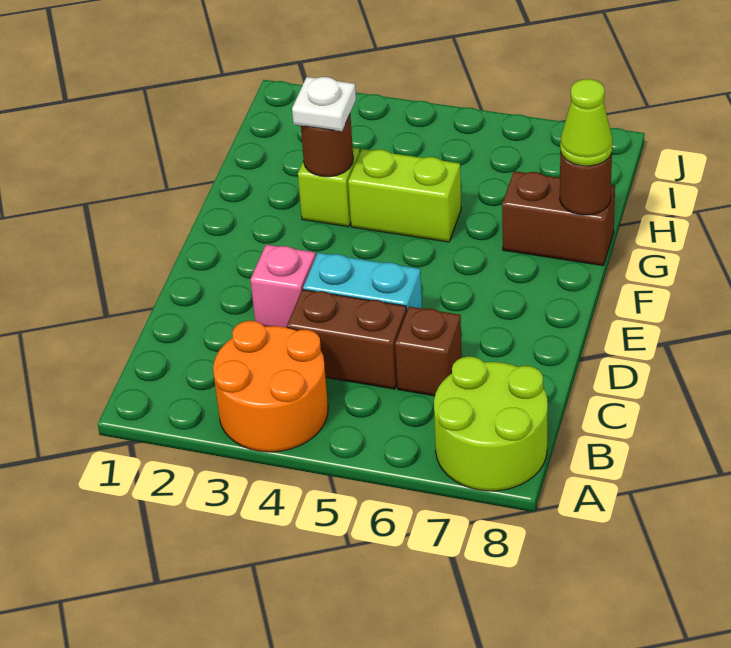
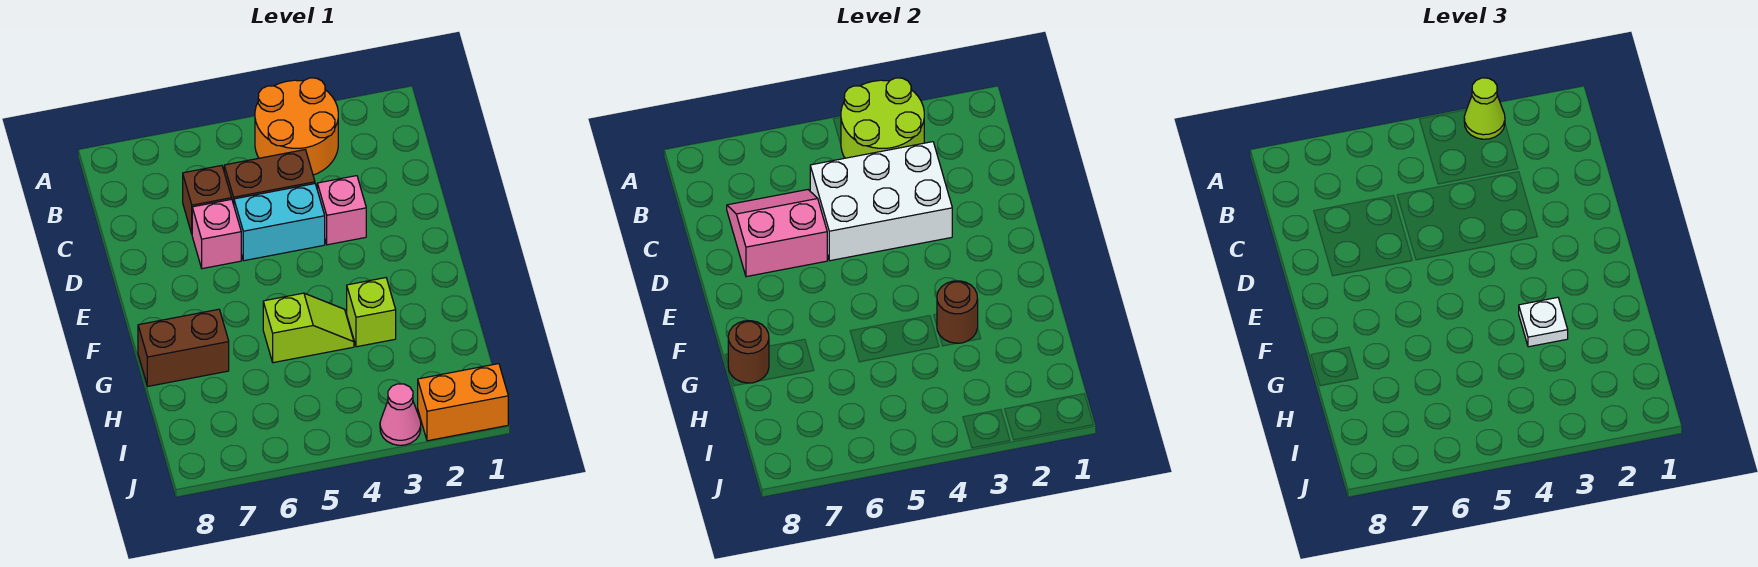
lime round brick A7:B8 level 1 -> lime round brick A3:B4 level 2
none -> white brick C3:D5 level 2
none -> pink slope C6:D7 level 2 top D
none -> pink brick D6 level 1
lime brick G4:G5 level 1 -> lime slope G4:G5 level 1 top 5
lime cone G8 level 3 -> lime cone A3 level 3
none -> orange brick J1:J2 level 1
none -> pink cone J3 level 1

